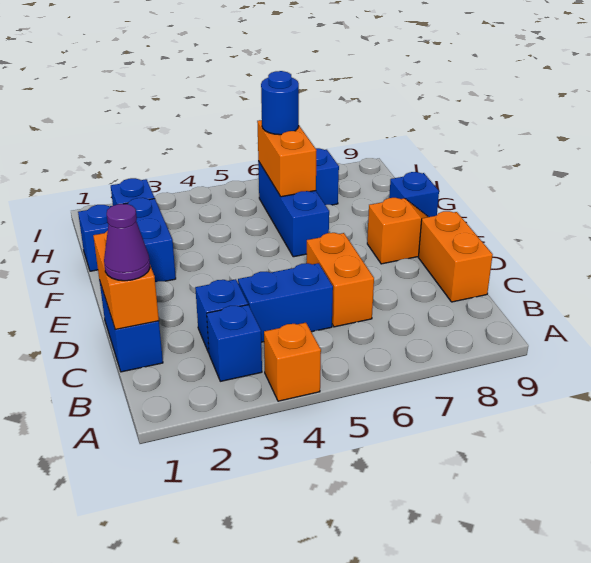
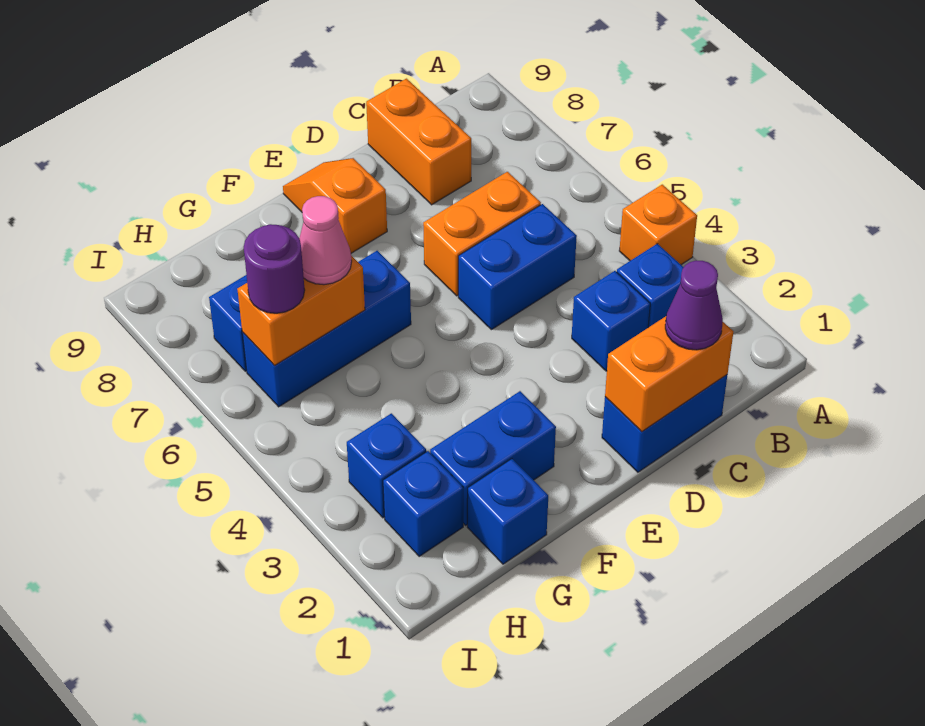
blue brick C4:C5 level 1 -> blue brick C5:D5 level 1
orange brick C9:D9 level 1 -> orange brick C8:C9 level 1
blue brick F9 level 1 -> blue brick H3 level 1
none -> pink cone G6 level 3
blue round brick H6 level 3 -> purple round brick H6 level 3

